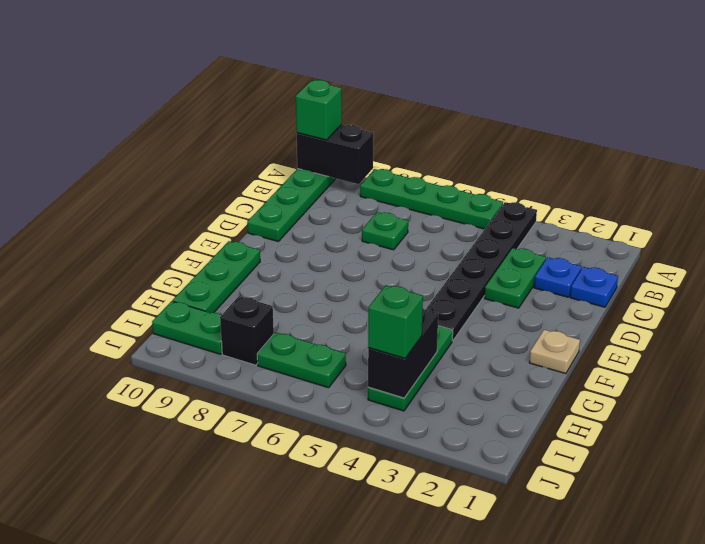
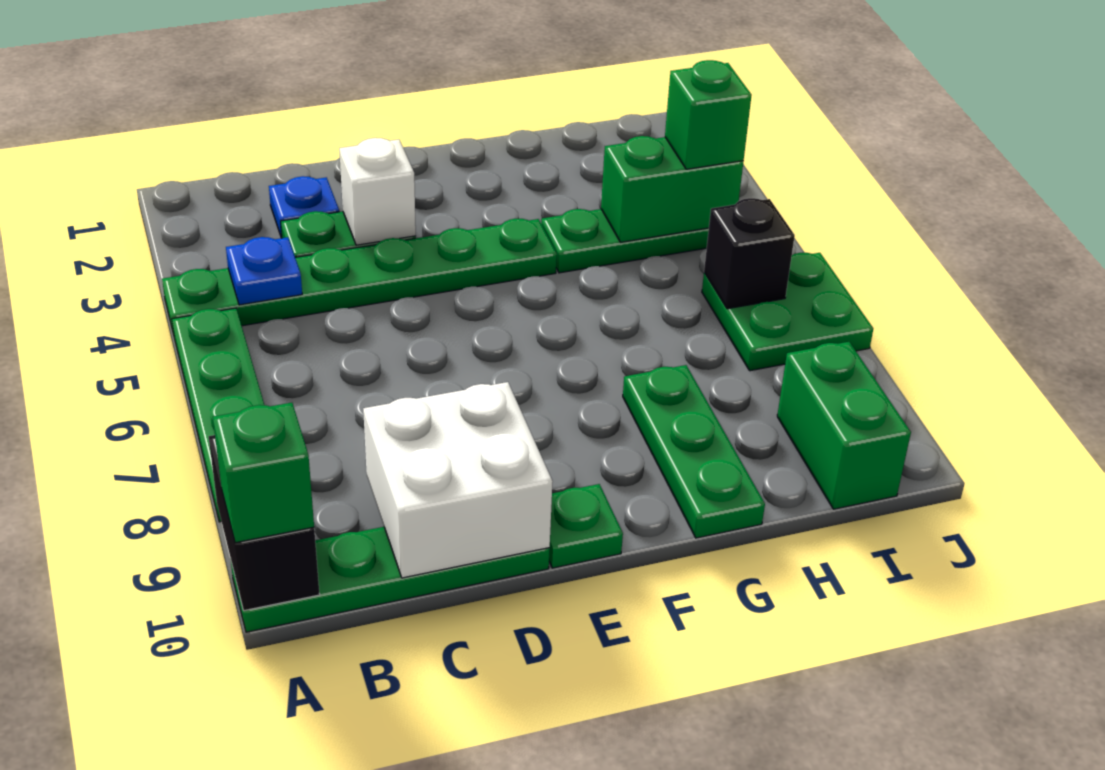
black plate A4:F4 level 1 -> green plate A4:F4 level 1
blue plate C1 level 1 -> blue plate B4 level 2
green plate C7 level 1 -> green plate E10 level 1
none -> white brick C9:D10 level 2
none -> white brick D3 level 2
tan plate F1 level 1 -> none
green plate F10:H10 level 1 -> green plate G8:G10 level 1
black brick H4:I4 level 2 -> green brick H4:I4 level 2
green plate I6:I7 level 1 -> green plate I6:J7 level 1
black brick I8 level 1 -> black brick I6 level 2
green plate I9:I10 level 1 -> green brick I9:I10 level 1

